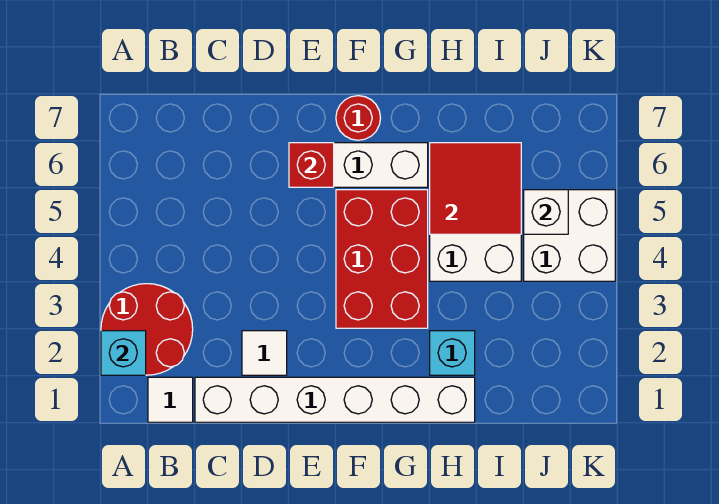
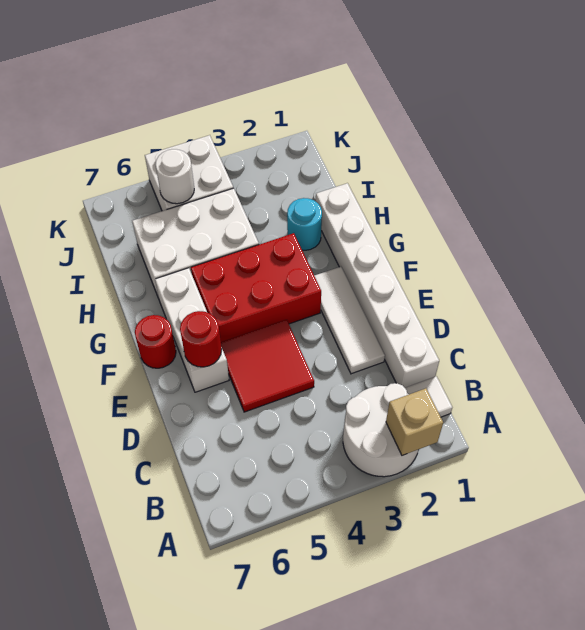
red round brick A2:B3 level 1 -> white round brick A2:B3 level 1
cyan brick A2 level 2 -> tan brick A2 level 2
white tile D2 level 1 -> white tile D2:F2 level 1
red brick E6 level 2 -> red round brick E6 level 2
cyan brick H2 level 1 -> cyan round brick H2 level 1
red tile H5:I6 level 2 -> red tile D4:E5 level 1
white brick J5 level 2 -> white round brick J5 level 2

